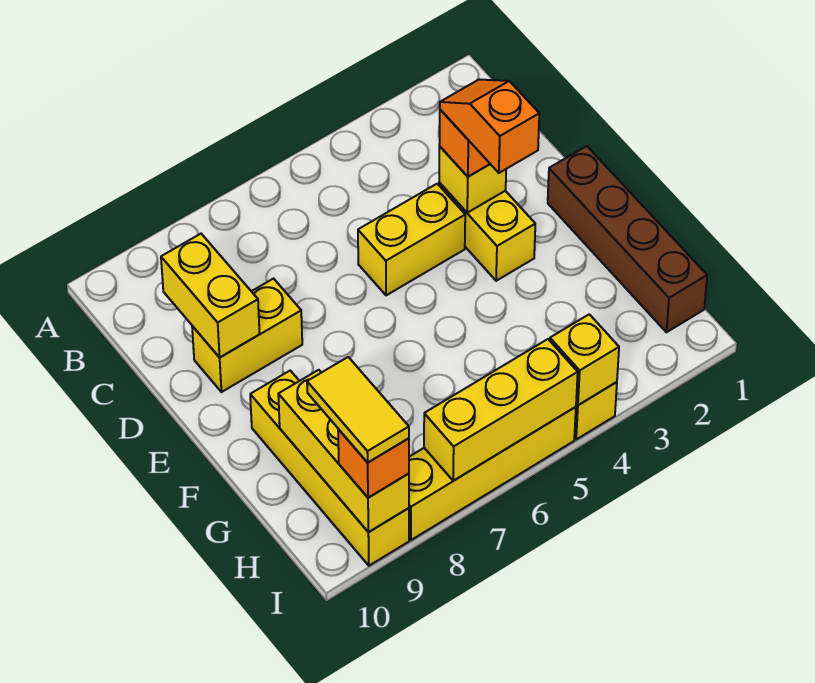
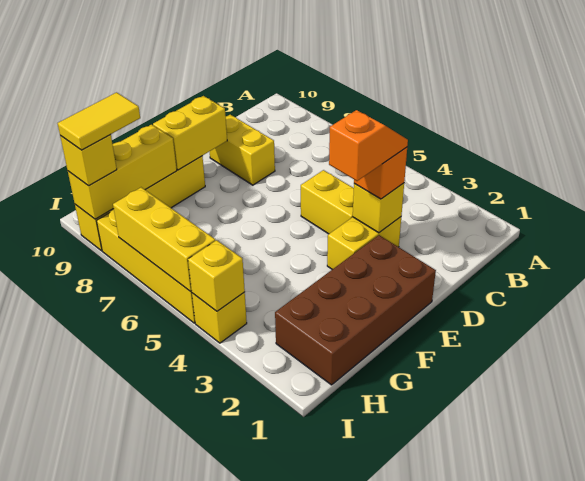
yellow brick C9:D9 level 2 -> yellow brick E9:F9 level 2
brown brick E1:H1 level 1 -> brown brick E1:H2 level 1
orange brick I9 level 3 -> yellow brick I9 level 3

